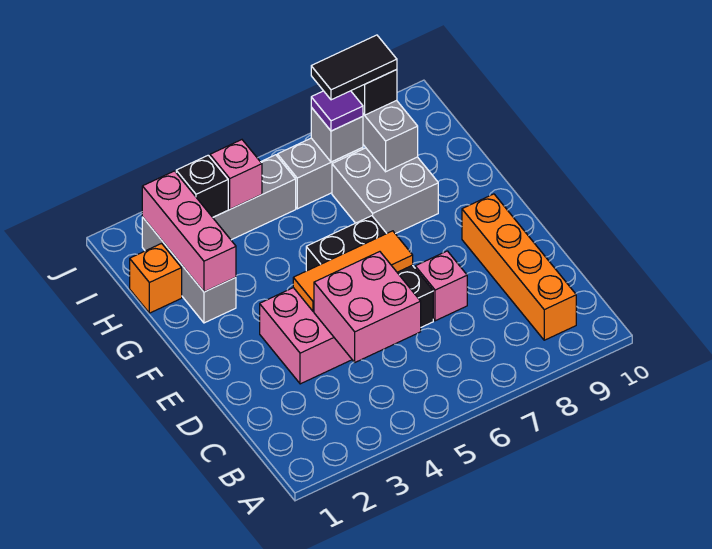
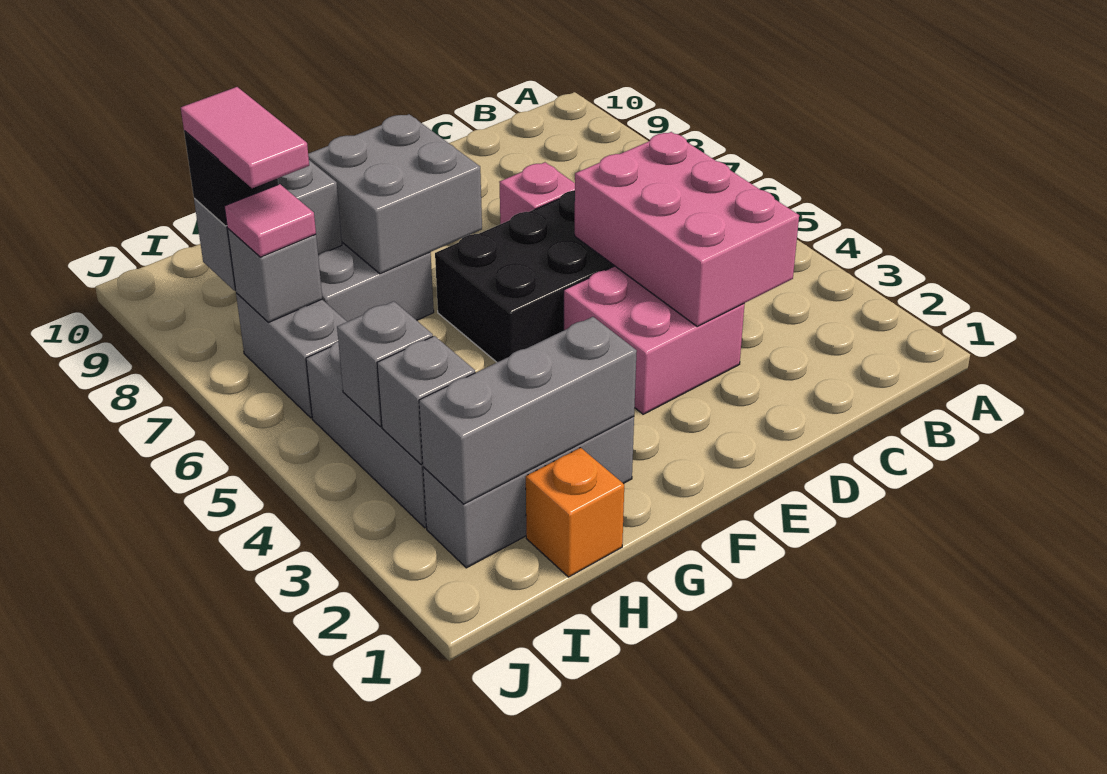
orange brick B9:E9 level 1 -> none
pink brick C4:D5 level 2 -> pink brick C3:D5 level 2
orange tile E4:E6 level 2 -> none
none -> grey brick F7:G8 level 2
pink brick G2:I2 level 2 -> grey brick G2:I2 level 2
black brick I3 level 2 -> grey brick I3 level 2
pink brick I4 level 2 -> grey brick I4 level 2
purple tile I7 level 3 -> pink tile I7 level 3
black tile I7:I8 level 4 -> pink tile I7:I8 level 4

